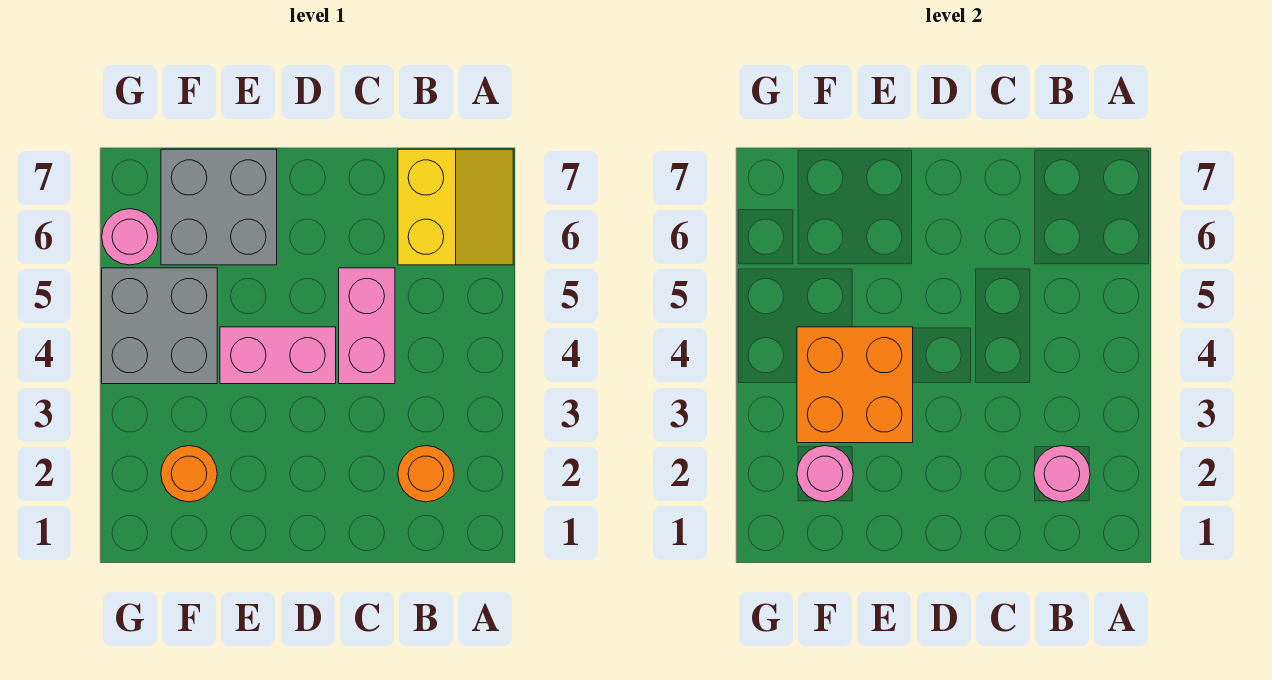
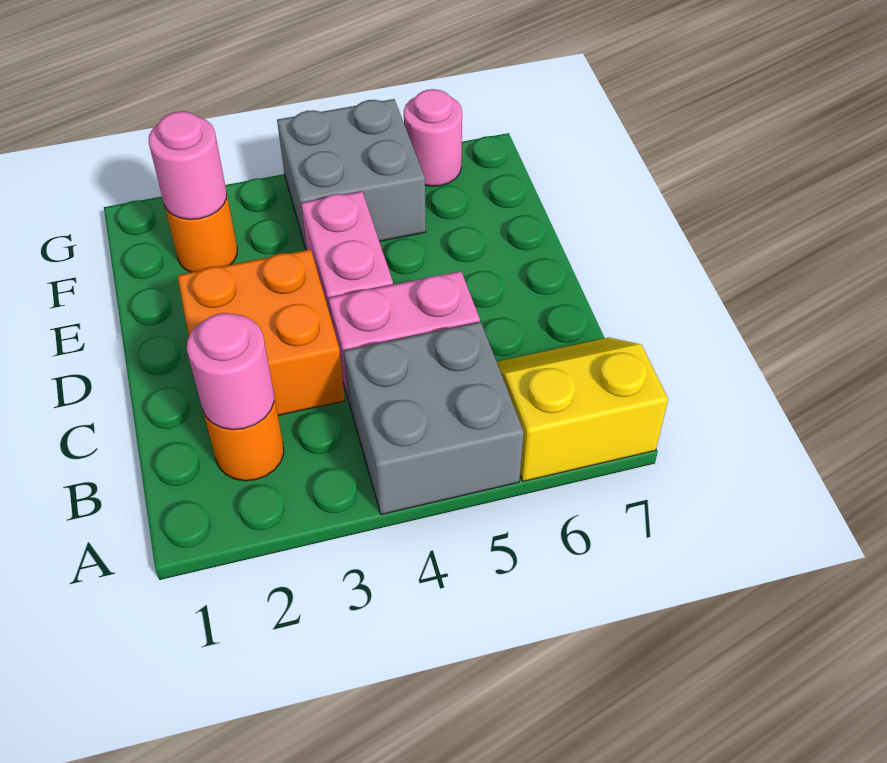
yellow slope A6:B7 level 1 top B -> yellow slope A6:B7 level 1 top A
orange brick E3:F4 level 2 -> orange brick C2:D3 level 1
grey brick E6:F7 level 1 -> grey brick A4:B5 level 1

